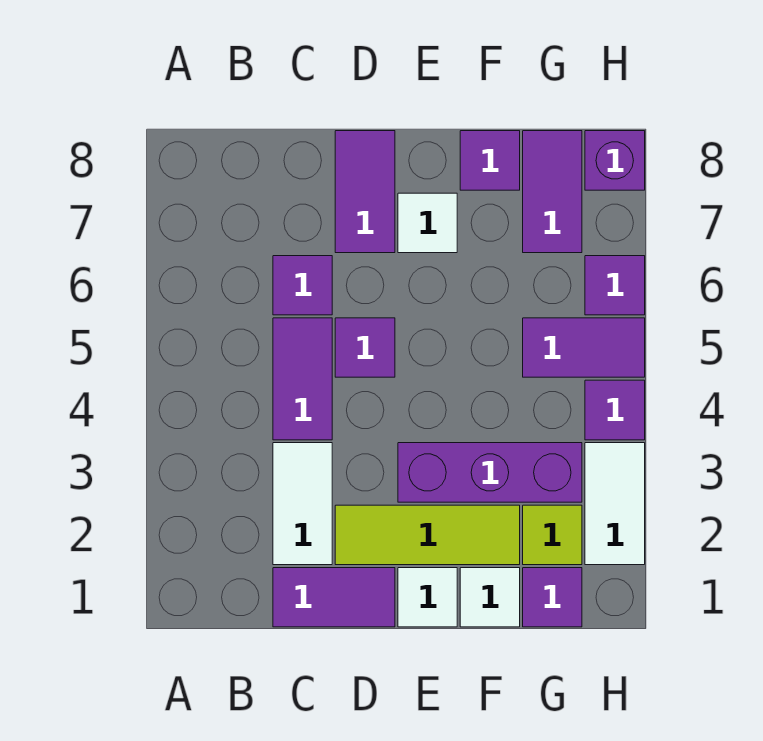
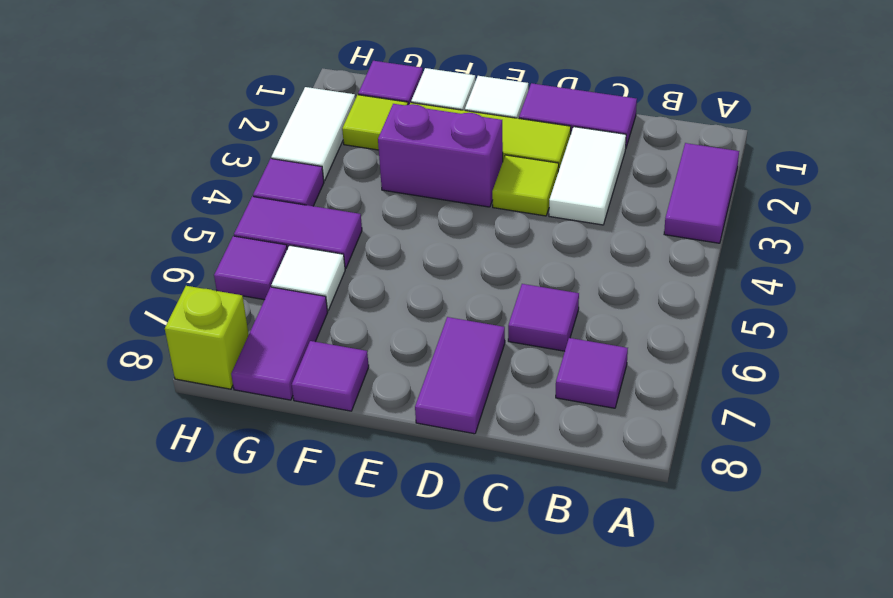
purple tile C4:C5 level 1 -> purple tile A2:A3 level 1
none -> lime tile D3 level 1
purple tile D5 level 1 -> purple tile B7 level 1
purple brick E3:G3 level 1 -> purple brick E3:F3 level 1
white tile E7 level 1 -> white tile G6 level 1
purple brick H8 level 1 -> lime brick H8 level 1

